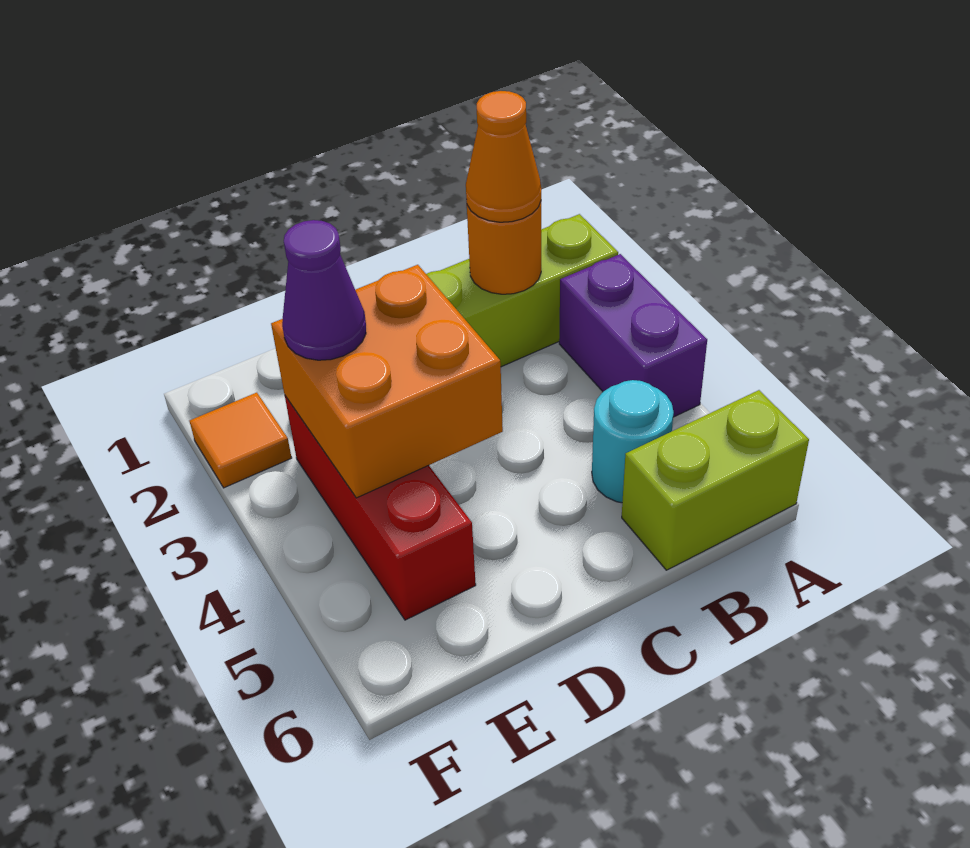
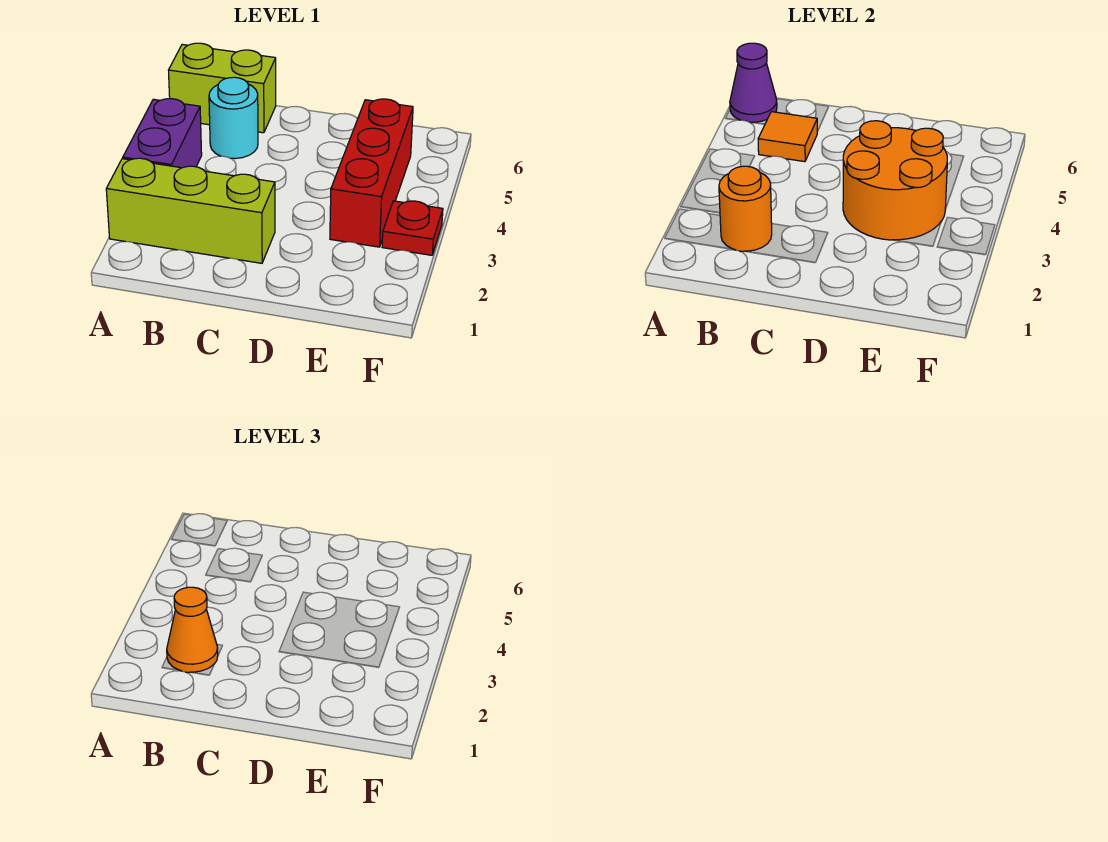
orange brick D3:E4 level 2 -> orange round brick D3:E4 level 2
purple cone E3 level 3 -> purple cone A6 level 2
orange tile F2 level 1 -> orange tile B5 level 2
none -> red plate F3 level 1

